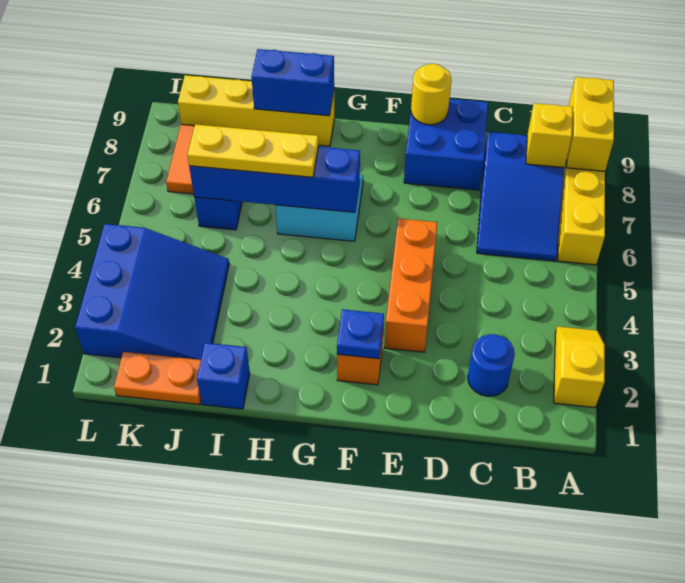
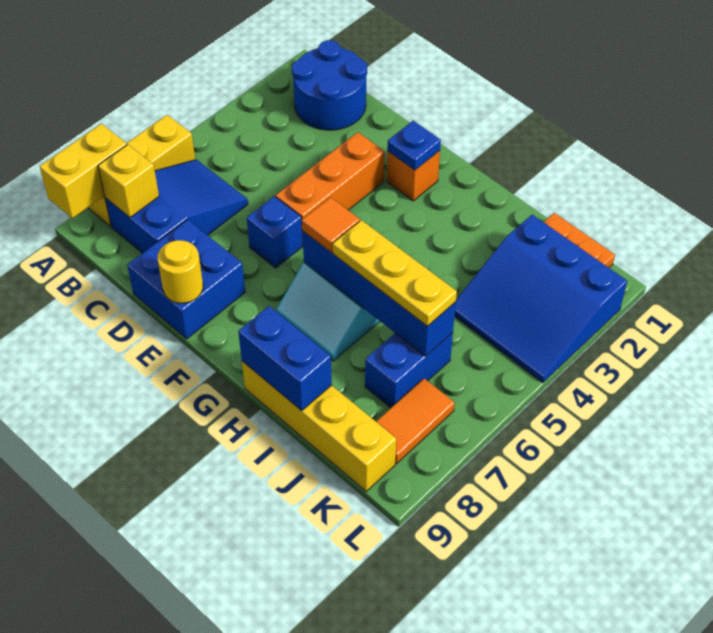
yellow slope A2:A3 level 1 top 2 -> none
blue round brick C2 level 1 -> blue round brick B1:C2 level 1
none -> orange tile G6 level 3
blue brick I1 level 1 -> blue brick E6 level 1
blue slope J2:L4 level 1 top L -> blue slope J2:L4 level 1 top 2

